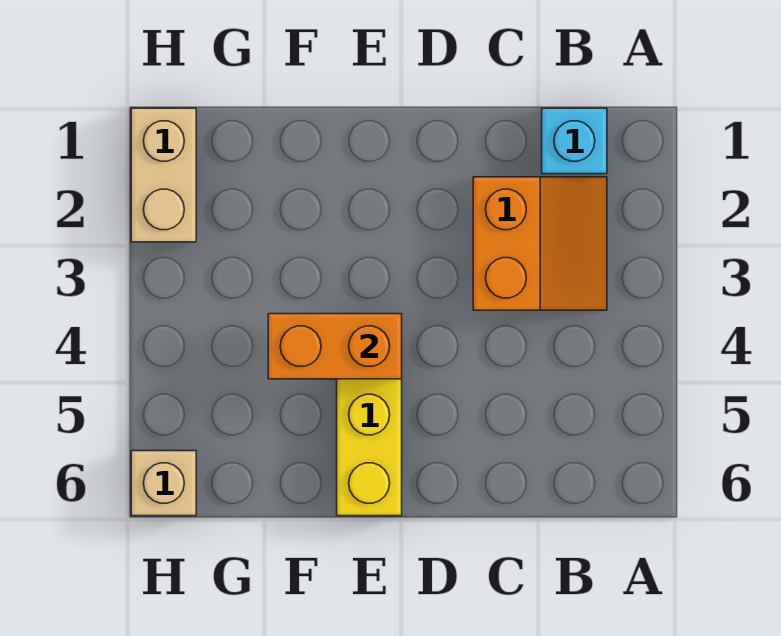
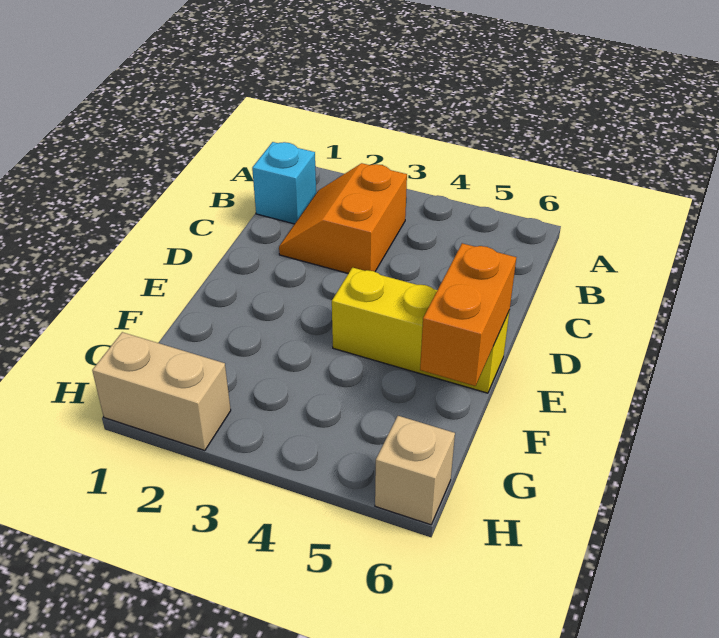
orange slope B2:C3 level 1 top C -> orange slope B2:C3 level 1 top 3
orange brick E4:F4 level 2 -> orange brick E6:F6 level 2

